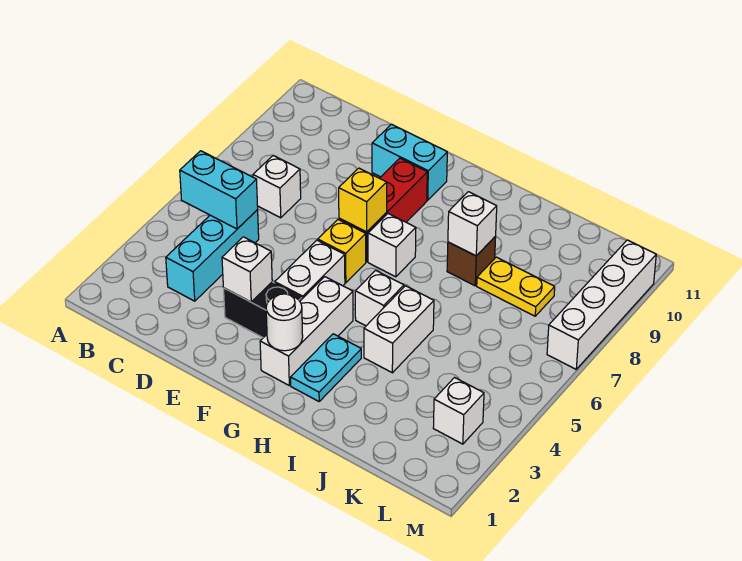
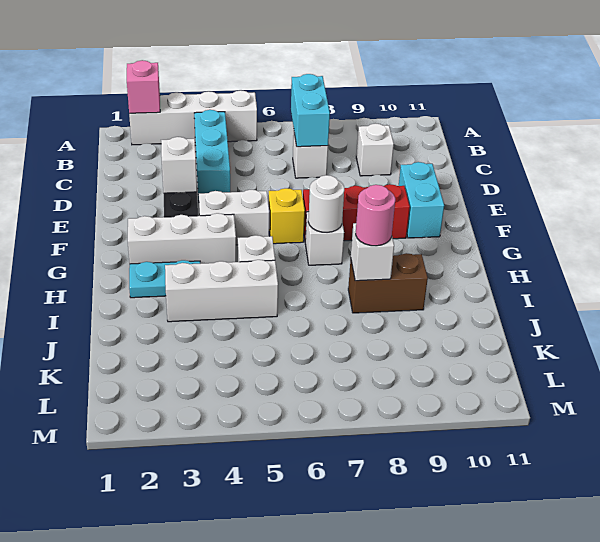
none -> pink brick A2 level 2
cyan brick B5:C5 level 2 -> cyan brick B7:C7 level 2
cyan brick C3:C5 level 1 -> cyan brick B4:D4 level 1
yellow brick F7 level 2 -> none
white round brick G2 level 2 -> white round brick G7 level 2
white brick I4:I5 level 1 -> white brick I3:I5 level 1
brown brick I8 level 1 -> brown brick I8:I9 level 1
none -> pink round brick I8 level 3
yellow plate J8:K8 level 1 -> none
white brick L3 level 1 -> white brick C9 level 1
white brick M7:M10 level 1 -> white brick A2:A5 level 1

